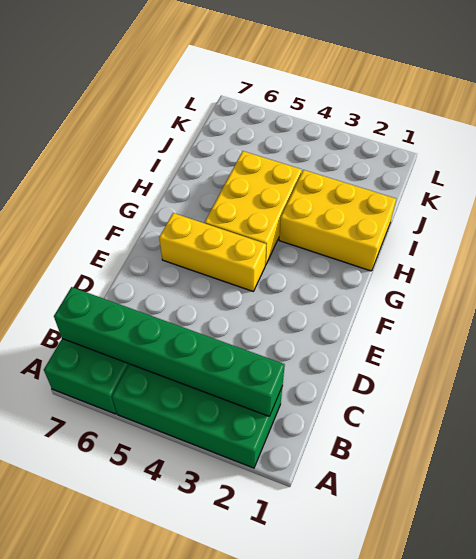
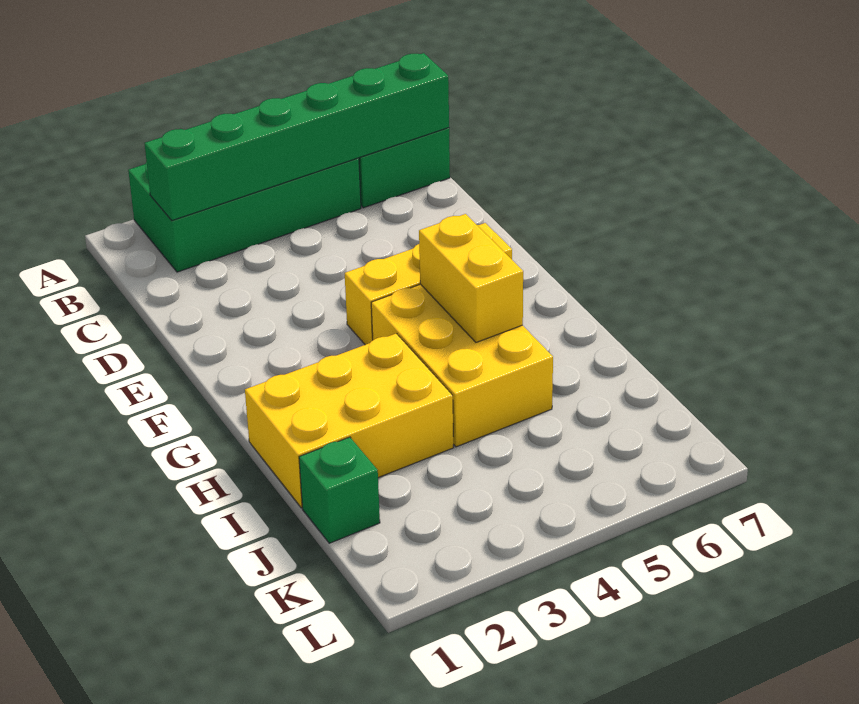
none -> yellow brick G5:H5 level 2
none -> green brick J1 level 1

